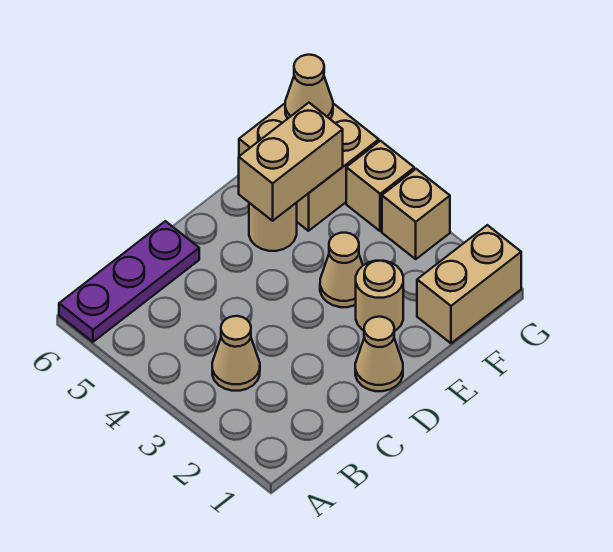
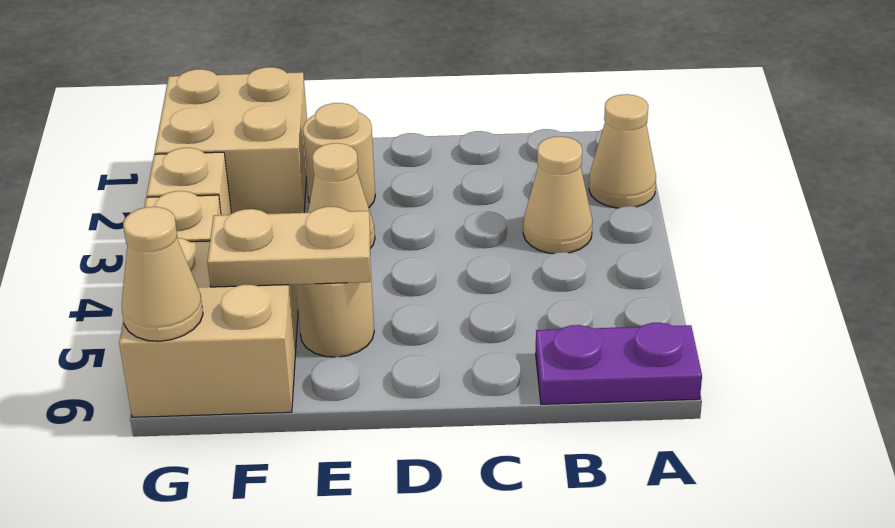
purple plate A6:C6 level 1 -> purple plate A6:B6 level 1
tan cone D1 level 1 -> tan cone A2 level 1
tan brick E5:F5 level 2 -> tan plate E5:F5 level 2
tan brick F1:G1 level 1 -> tan brick F1:G2 level 1

